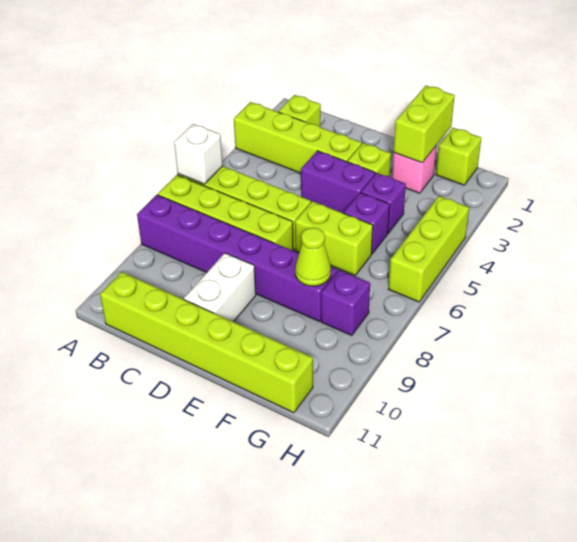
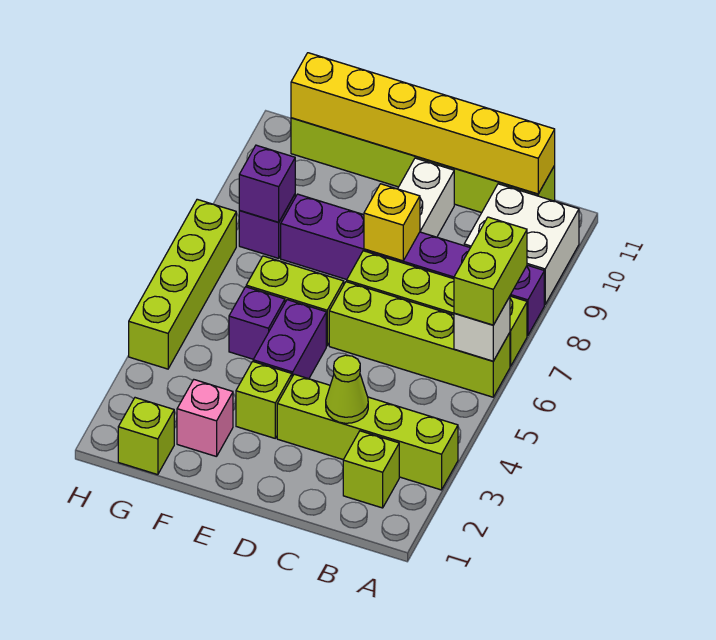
none -> white brick A9:B10 level 1
none -> yellow brick B11:G11 level 2
purple brick D4:E4 level 1 -> purple brick E4:E5 level 1
none -> yellow brick D8 level 2
lime brick F1:F2 level 2 -> lime brick A6:A7 level 3
purple brick F4 level 1 -> purple brick G8 level 2
lime cone F8 level 2 -> lime cone C3 level 2
lime brick H4:H6 level 1 -> lime brick H4:H7 level 1

